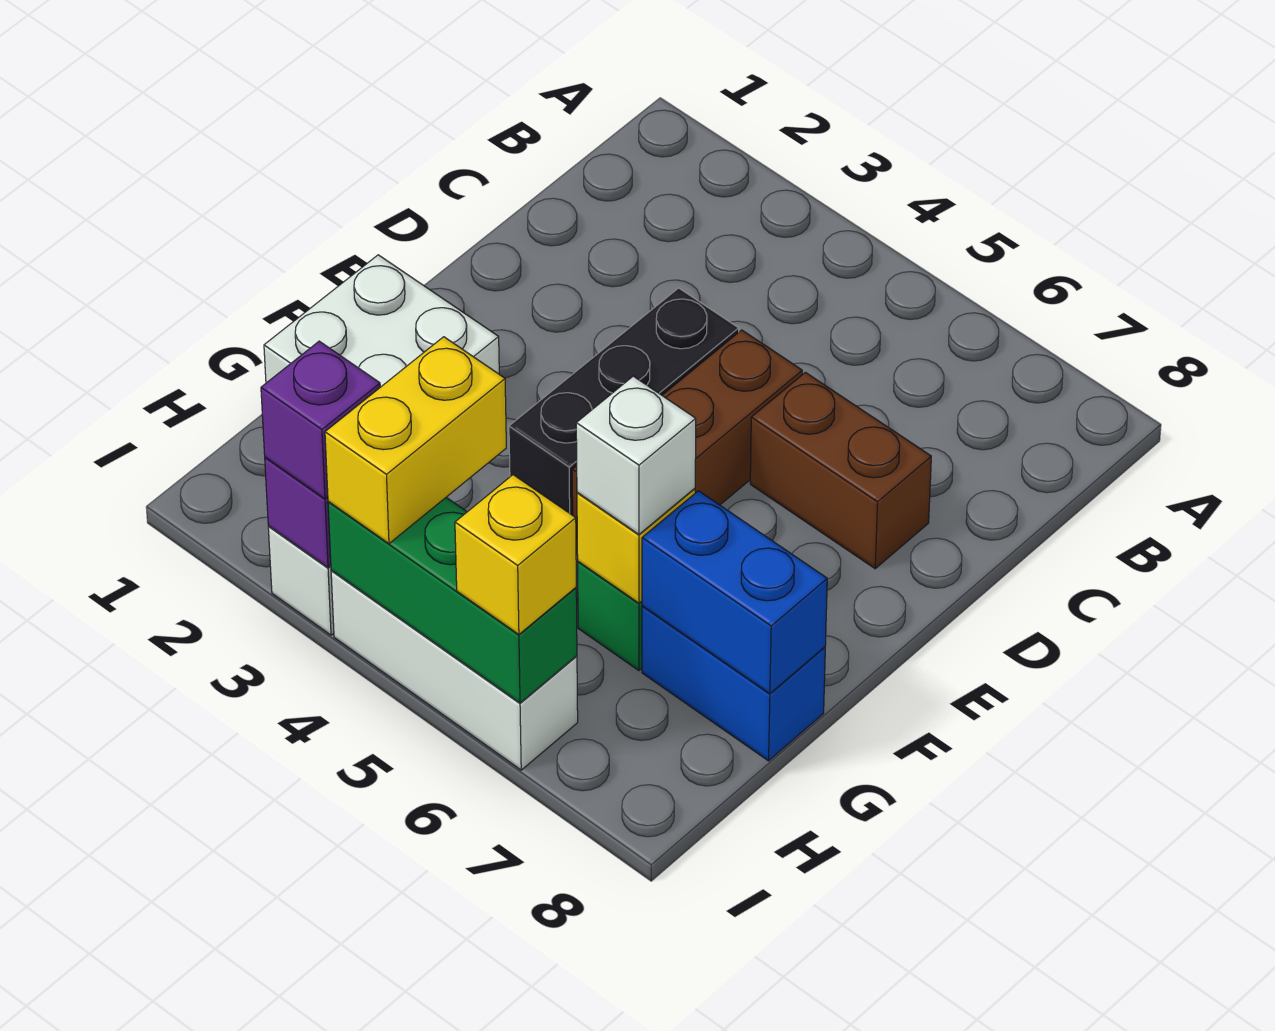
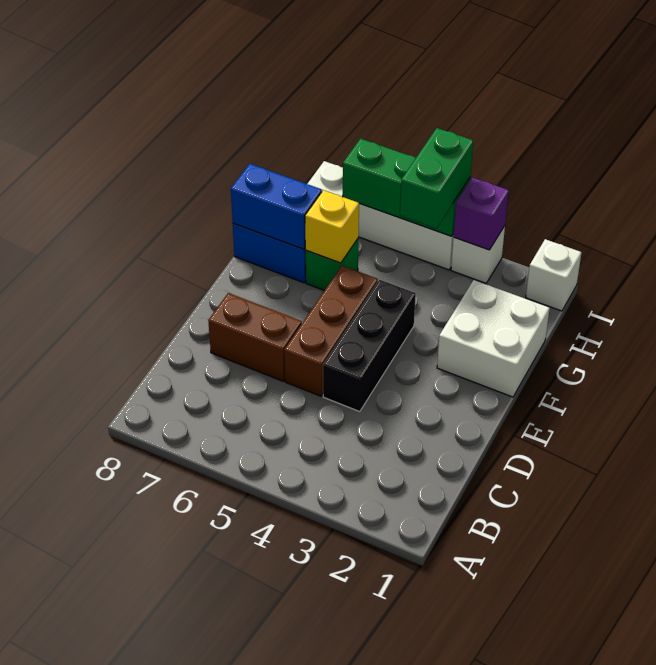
white brick G6 level 3 -> white brick I1 level 1
yellow brick H4:I4 level 3 -> green brick H4:I4 level 3
purple brick I3 level 3 -> none
white brick I4:I6 level 1 -> white brick I4:I7 level 1
yellow brick I6 level 3 -> none

